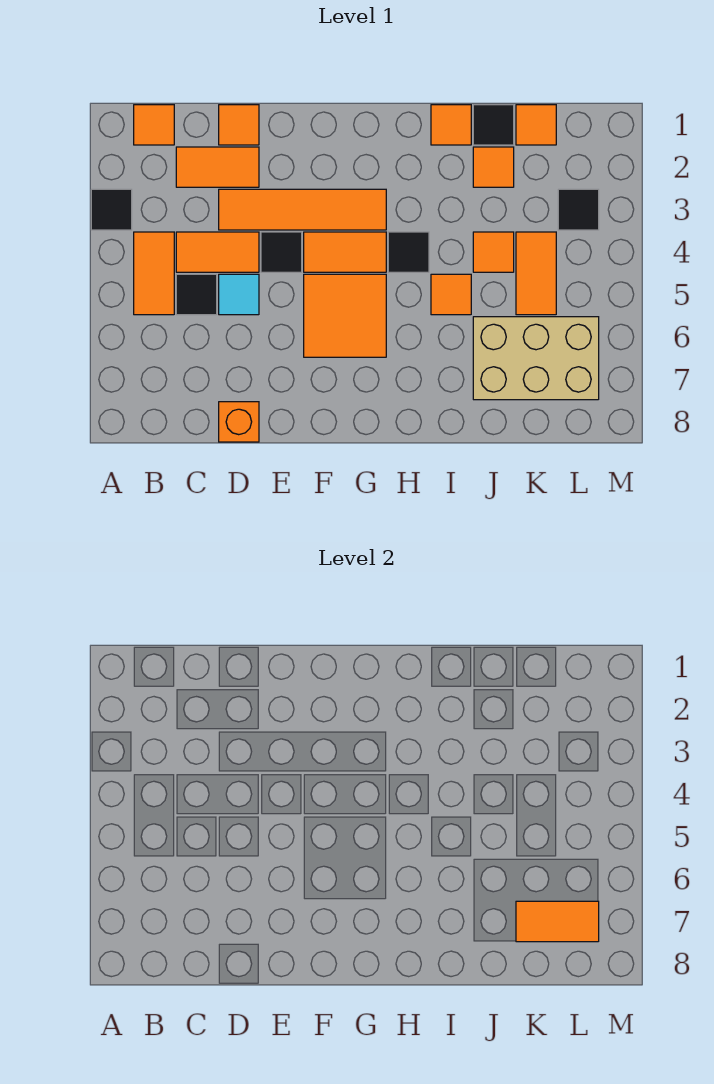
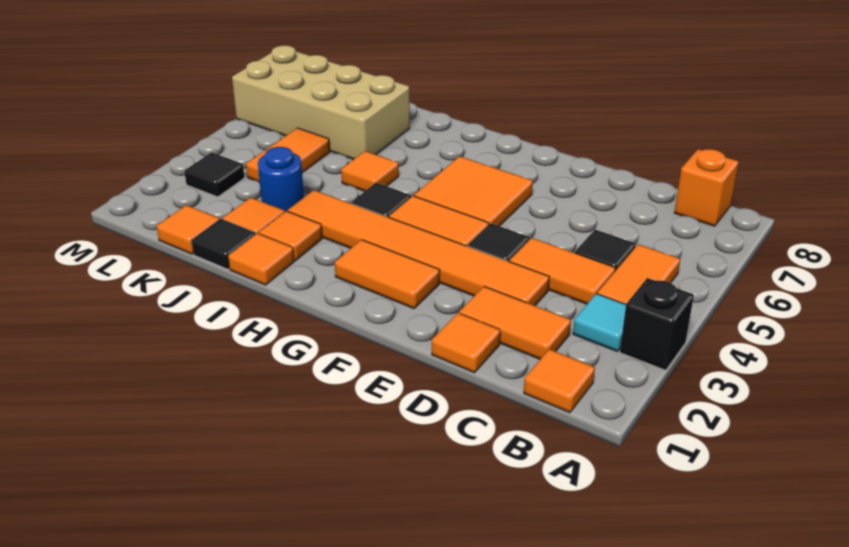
black tile A3 level 1 -> black brick A3 level 1
orange tile D3:G3 level 1 -> orange tile D3:I3 level 1
cyan tile D5 level 1 -> cyan tile B3 level 1
orange brick D8 level 1 -> orange brick B8 level 1
none -> blue round brick J3 level 1
orange tile J4 level 1 -> orange tile I2 level 1
tan brick J6:L7 level 1 -> tan brick J6:M7 level 1
orange tile K7:L7 level 2 -> orange tile F2:G2 level 1

